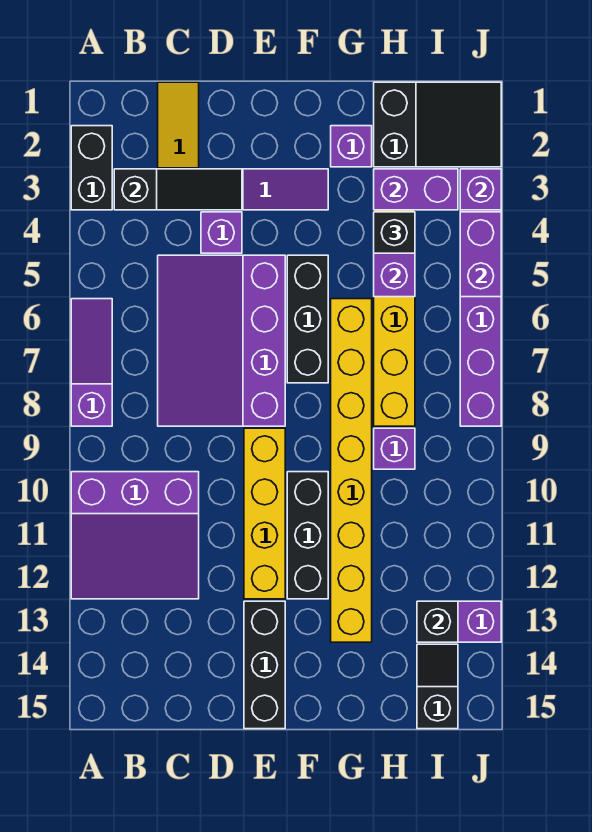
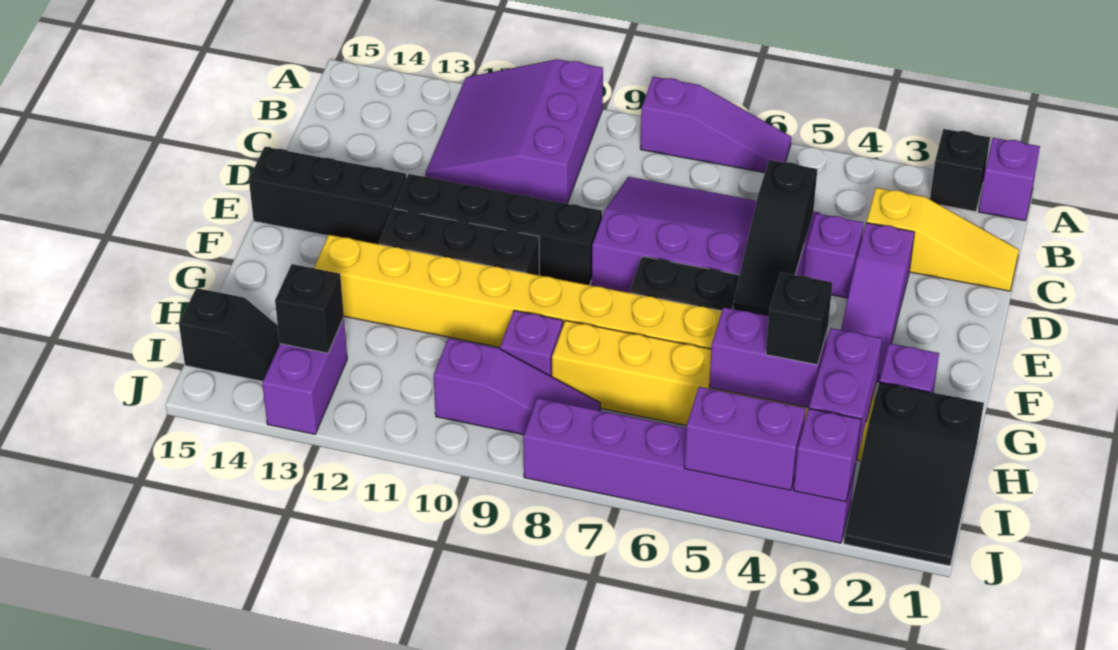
none -> purple brick A1 level 1
black brick A2:A3 level 1 -> black brick A2 level 1
black slope B3:D3 level 2 top B -> black slope D5:F5 level 2 top D
yellow brick E9:E12 level 1 -> black brick E9:E12 level 1
none -> purple slope I8:I10 level 1 top 10

